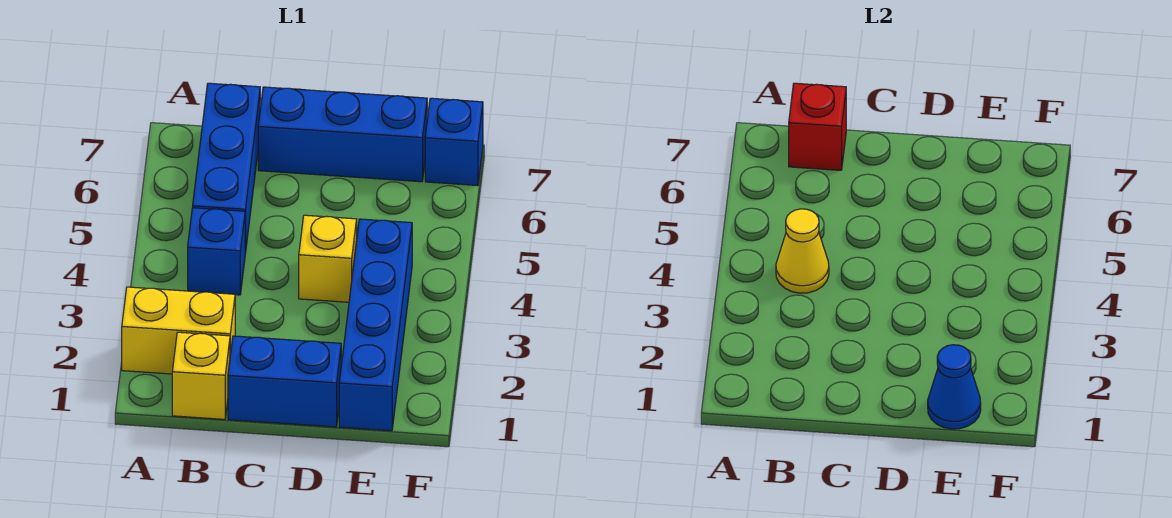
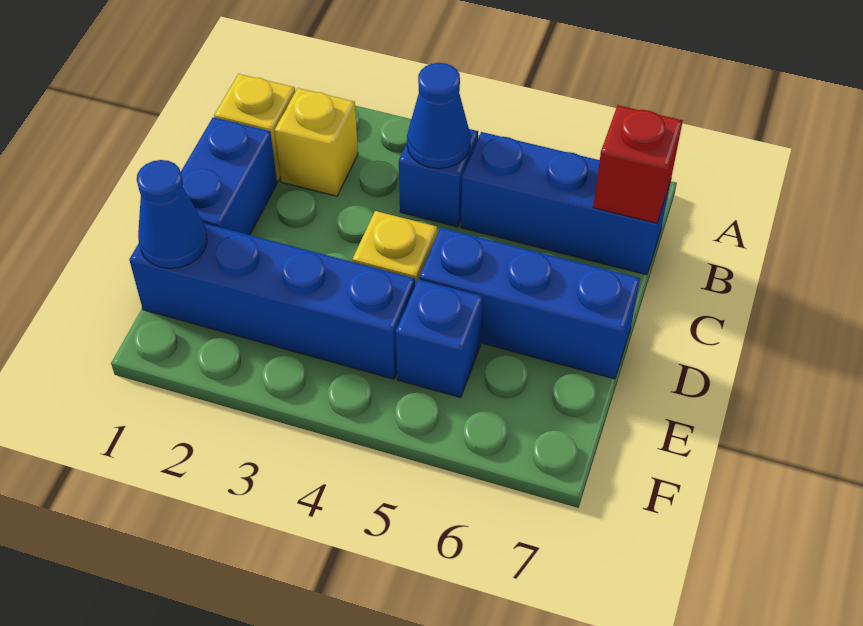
yellow brick A2:B2 level 1 -> yellow brick B2 level 1
yellow cone B4 level 2 -> blue cone B4 level 2
blue brick C7:E7 level 1 -> blue brick D5:D7 level 1
blue brick F7 level 1 -> blue brick E5 level 1

